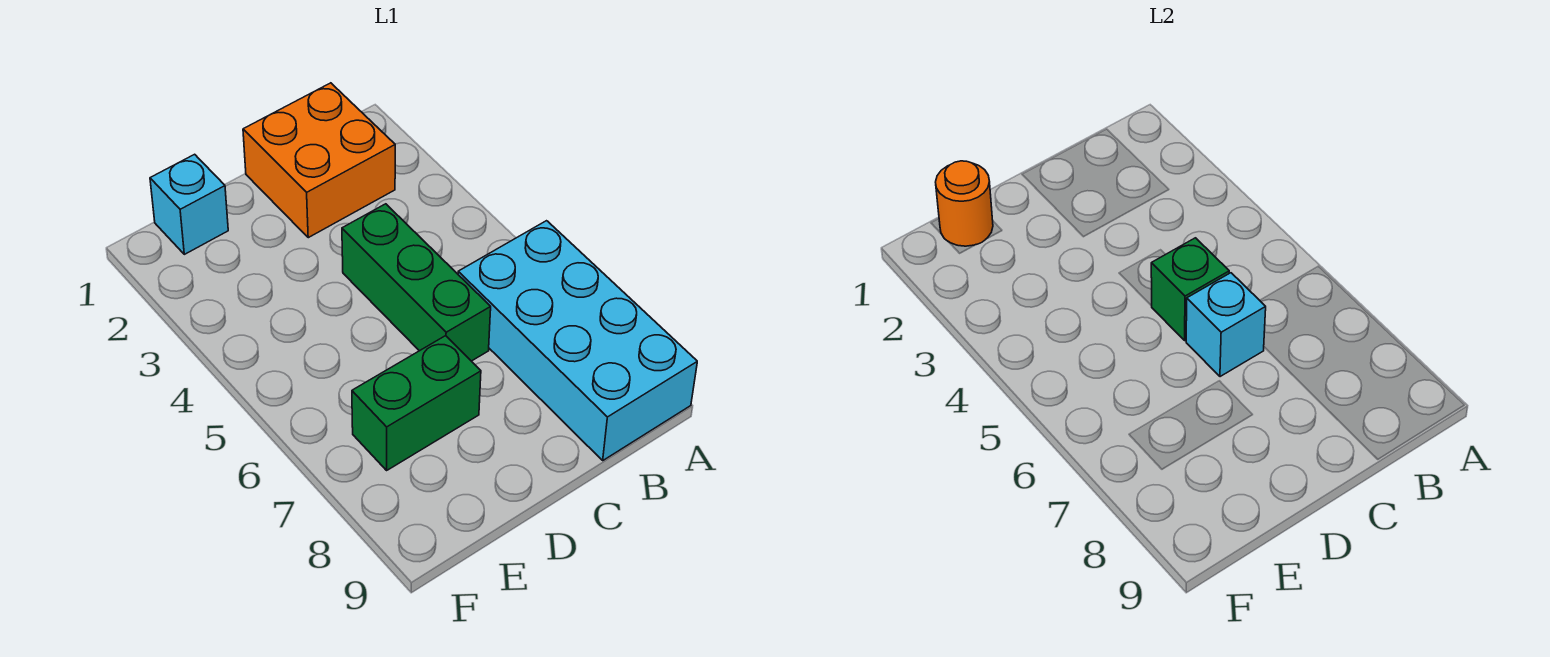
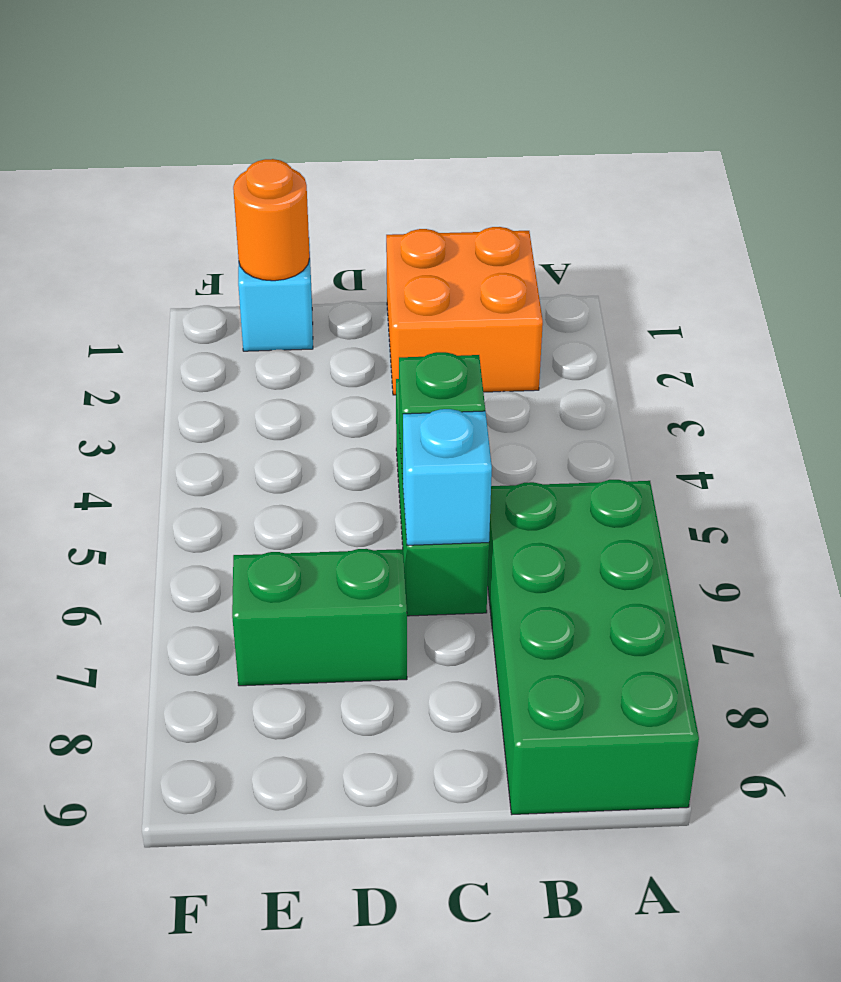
cyan brick A6:B9 level 1 -> green brick A6:B9 level 1

